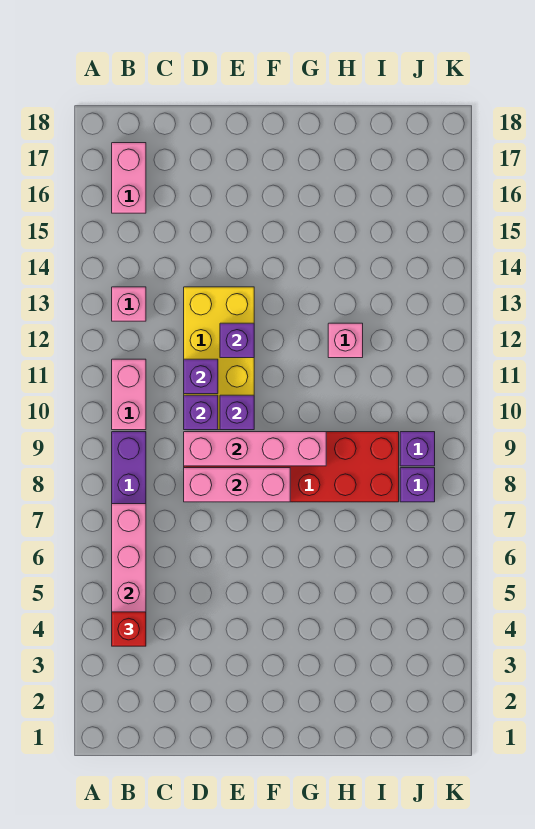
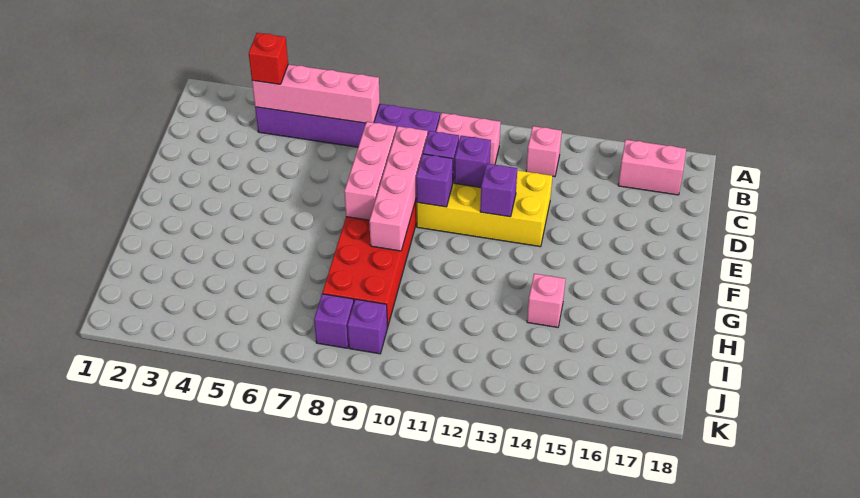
pink brick H12 level 1 -> pink brick H14 level 1

